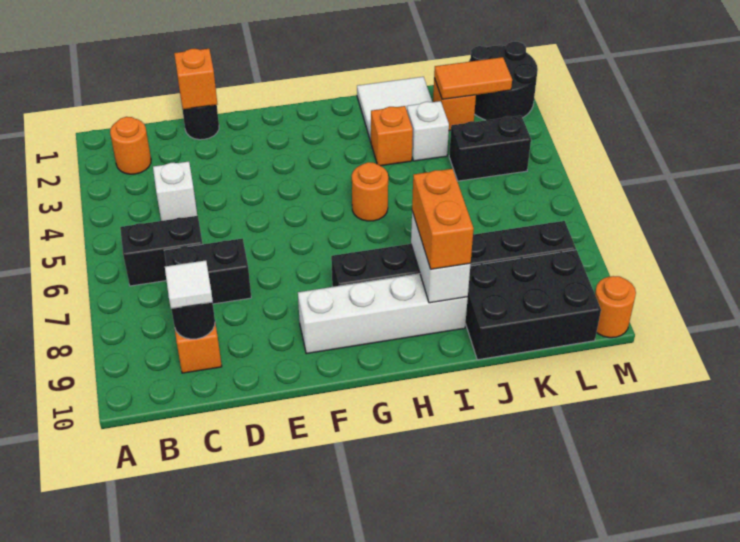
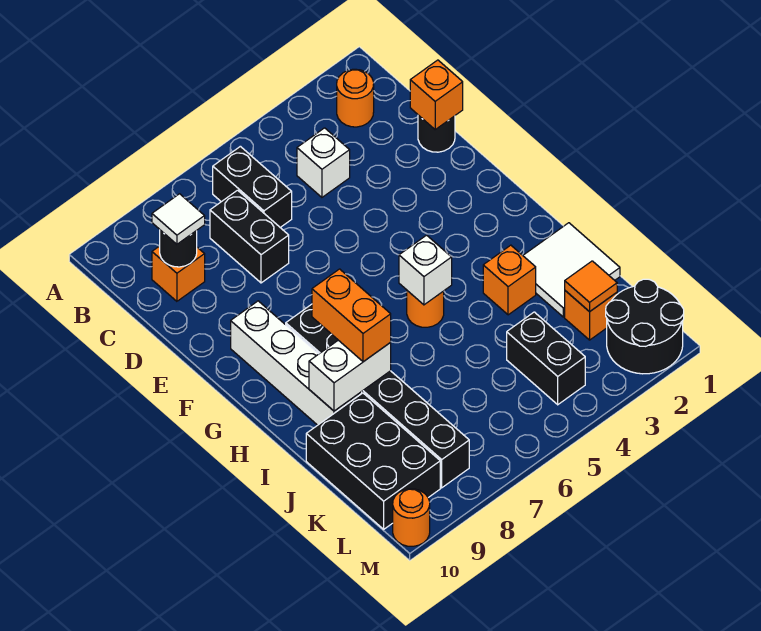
orange brick I8:I9 level 3 -> orange brick H8:I8 level 3
white brick J3 level 1 -> white brick H5 level 2
orange tile K2:L2 level 2 -> orange tile K2 level 2

